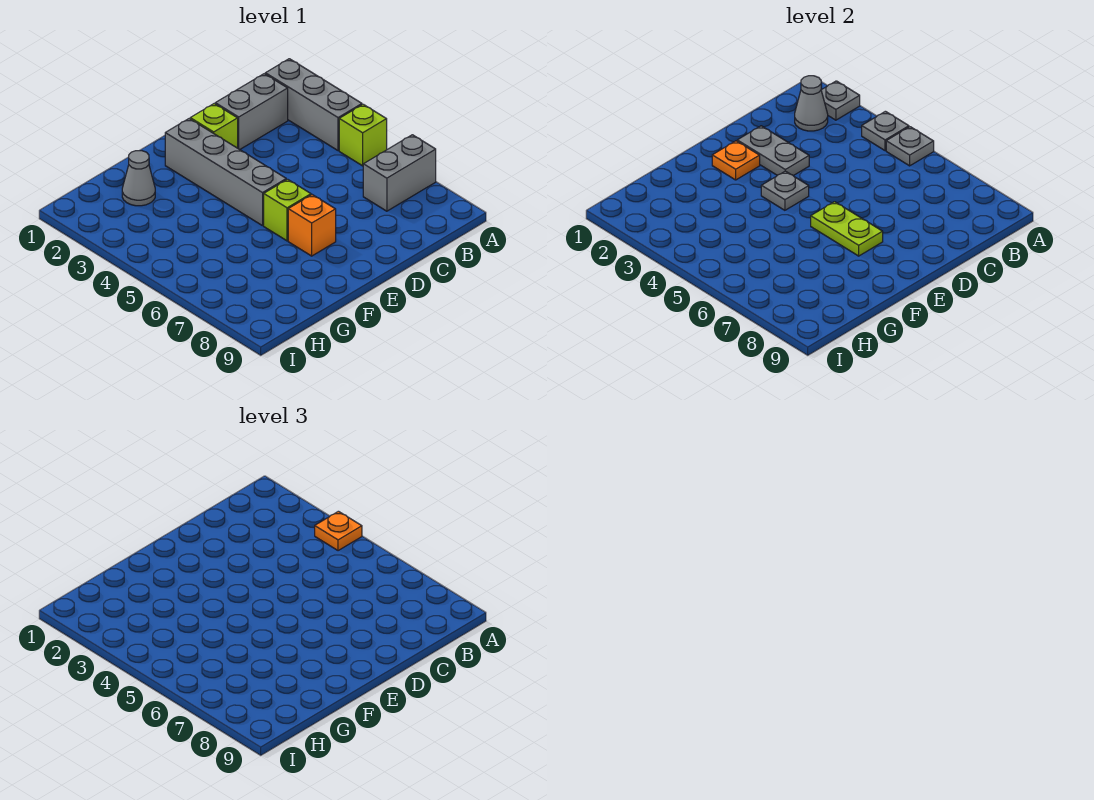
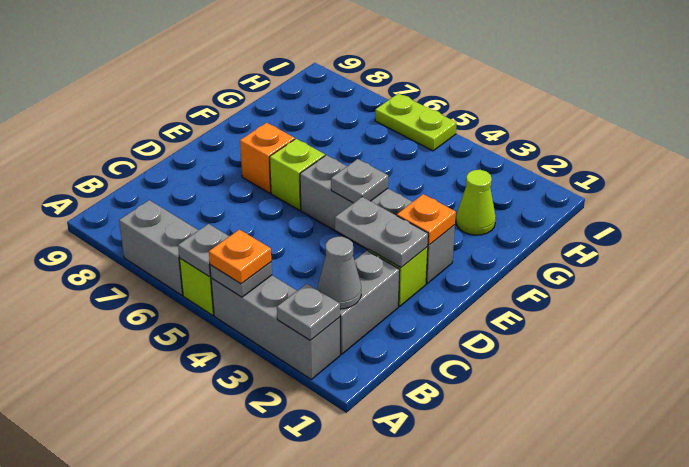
grey brick A7:B7 level 1 -> grey brick A6:A7 level 1
lime plate E6:E7 level 2 -> lime plate I5:I6 level 1
grey cone G2 level 1 -> lime cone G2 level 1

